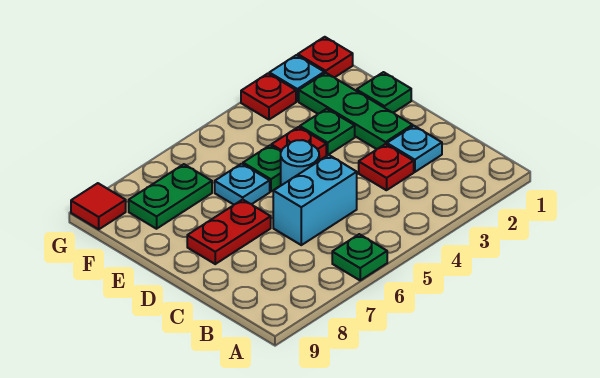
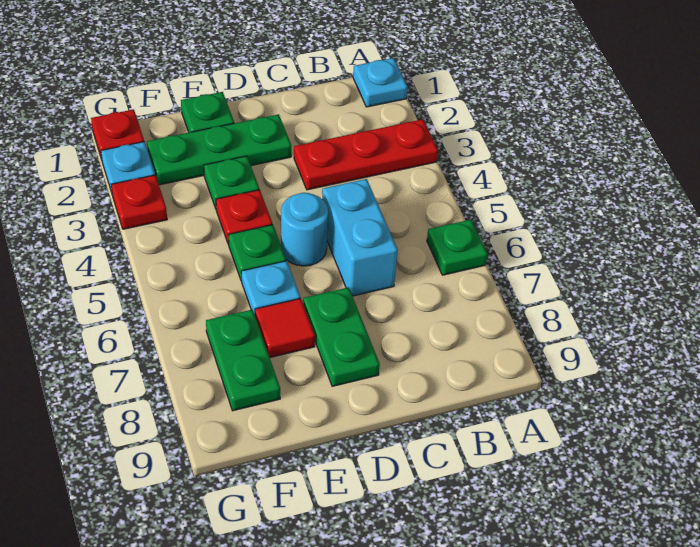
cyan plate C2 level 1 -> cyan plate A1 level 1
red plate C3 level 1 -> red plate A3:C3 level 1
red plate D7:D8 level 1 -> green plate D7:D8 level 1
red tile G9 level 1 -> red tile E7 level 1

